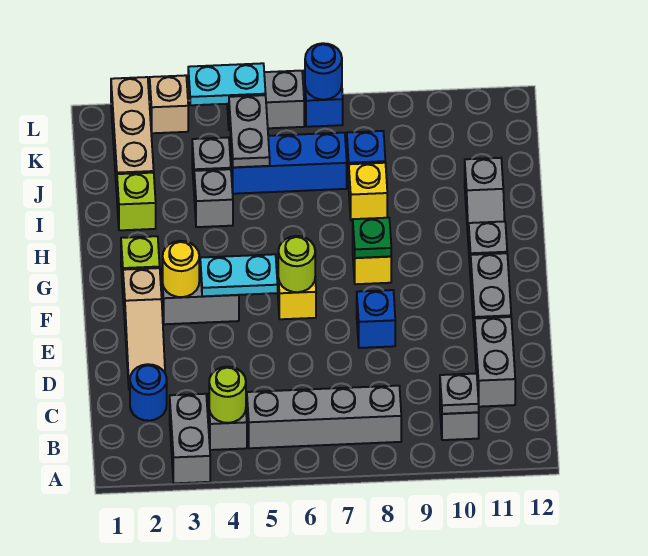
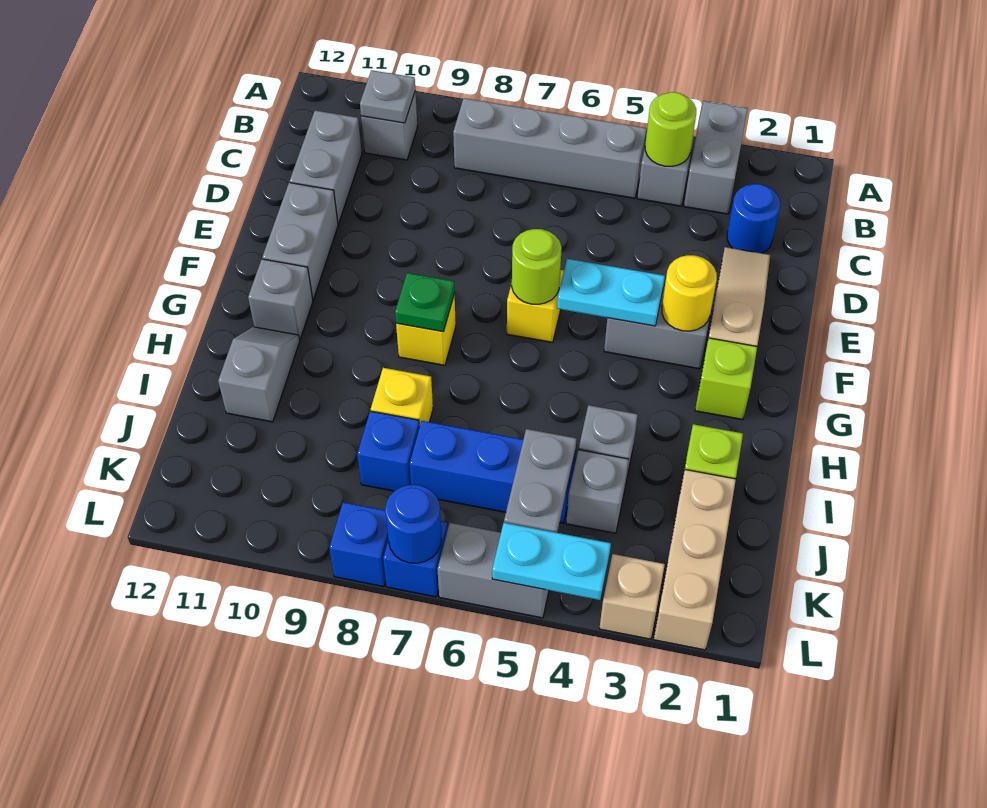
blue brick E8 level 1 -> blue brick L8 level 1

